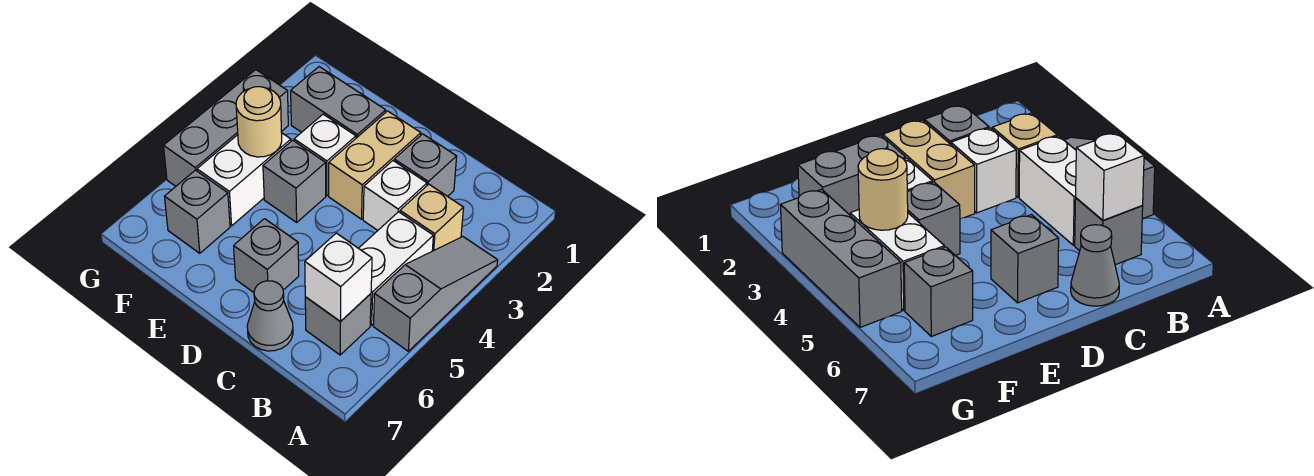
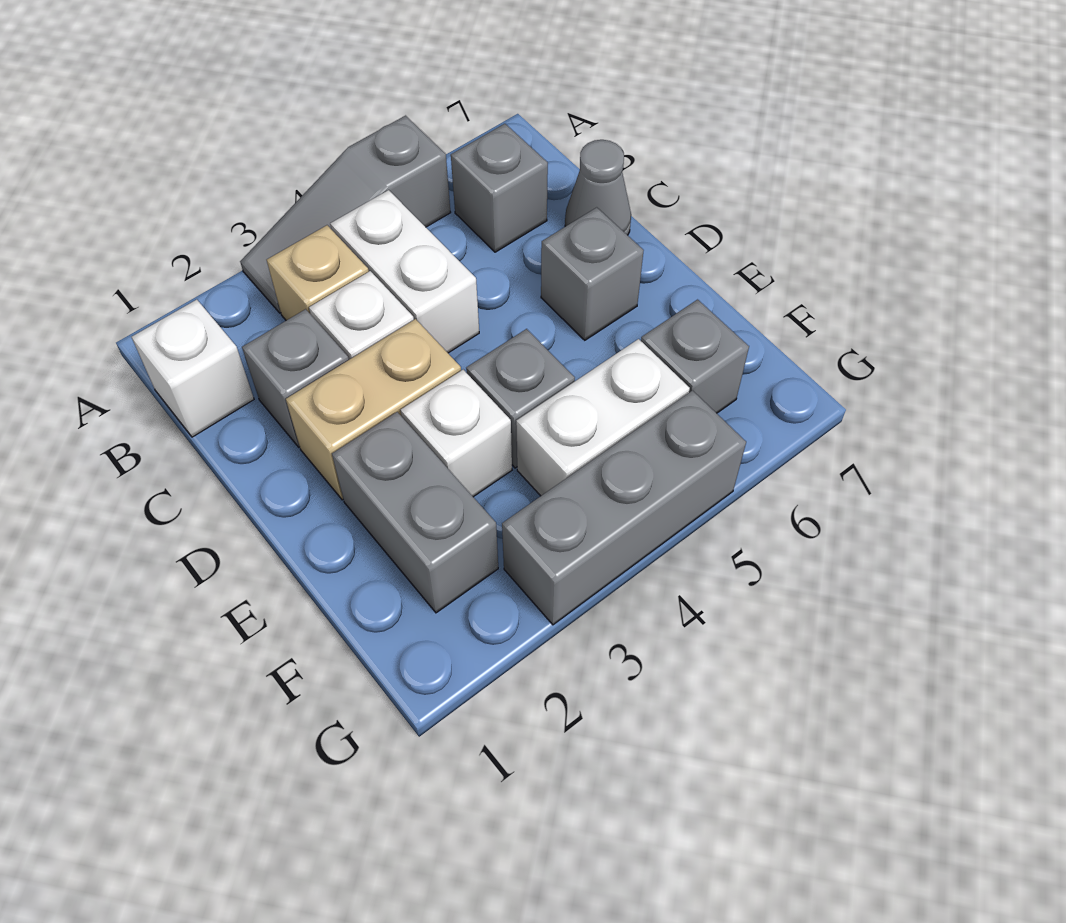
white brick B4:B5 level 1 -> white brick B4:C4 level 1
white brick B6 level 2 -> white brick B1 level 1
tan round brick F4 level 2 -> none

